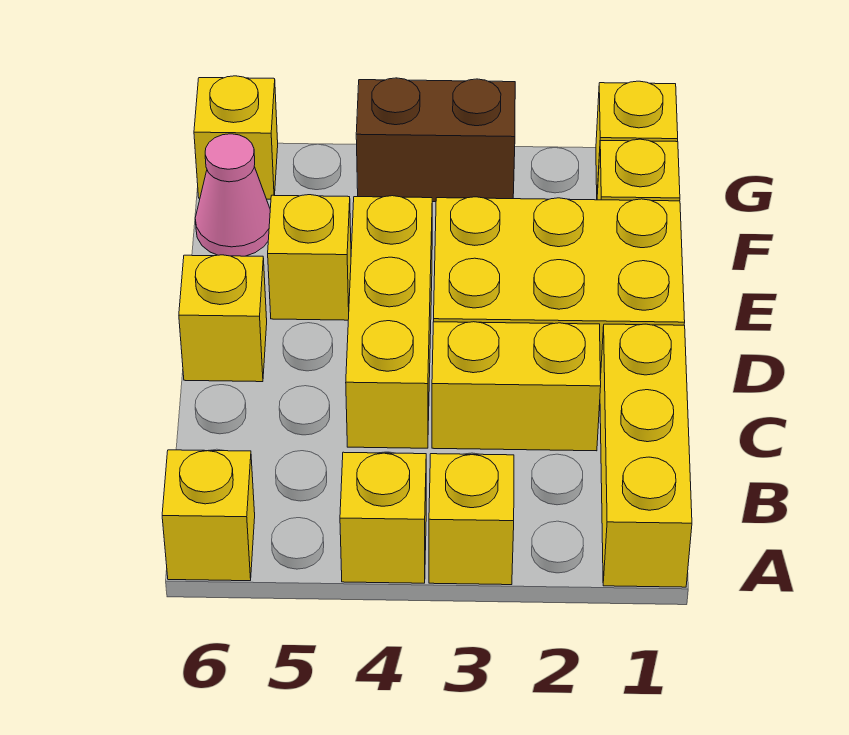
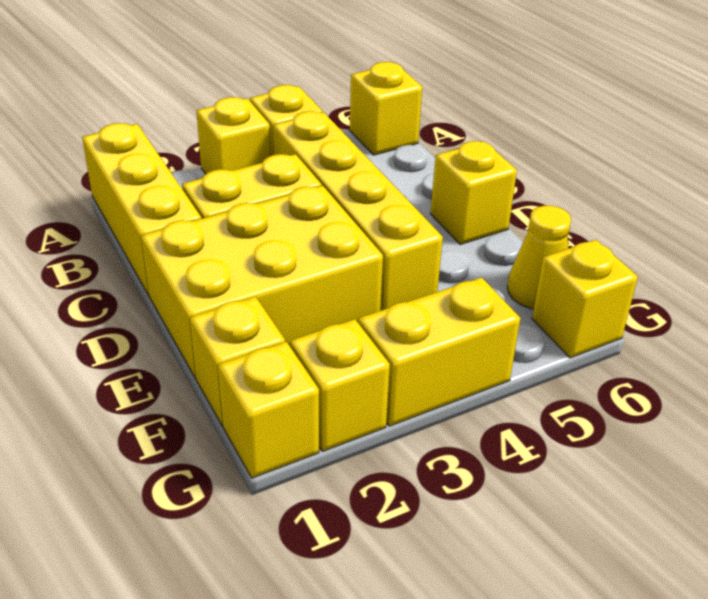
yellow brick C4:E4 level 1 -> yellow brick B4:E4 level 1
yellow brick E5 level 1 -> yellow brick G2 level 1
pink cone F6 level 1 -> yellow cone F6 level 1
brown brick G3:G4 level 1 -> yellow brick G3:G4 level 1

